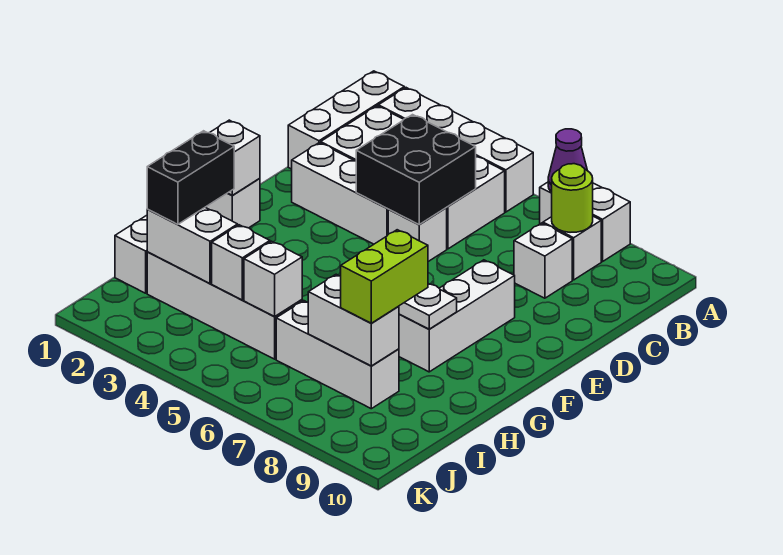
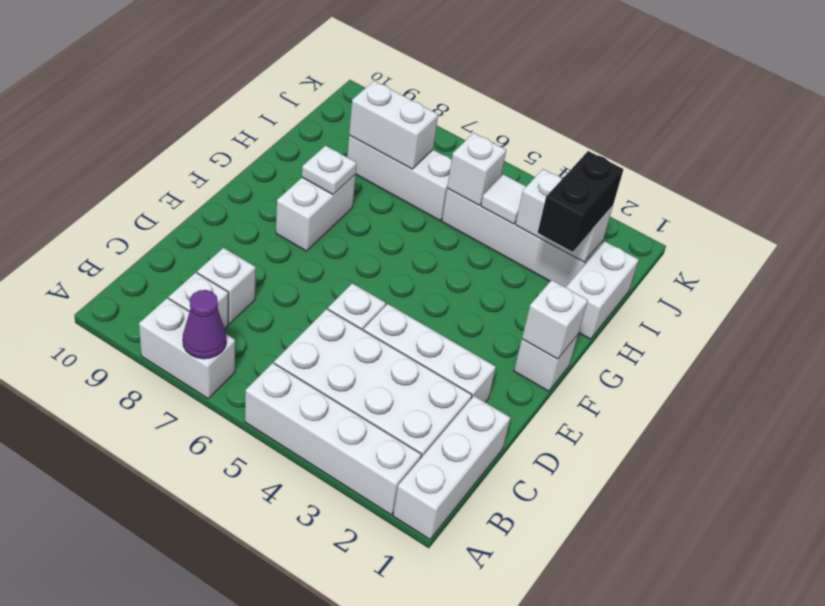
lime round brick B8 level 2 -> none
black brick C4:D5 level 2 -> none
white brick E8:G8 level 1 -> white brick F8:G8 level 1
lime brick H8:I8 level 3 -> none
white brick I4 level 2 -> white tile I4 level 2

